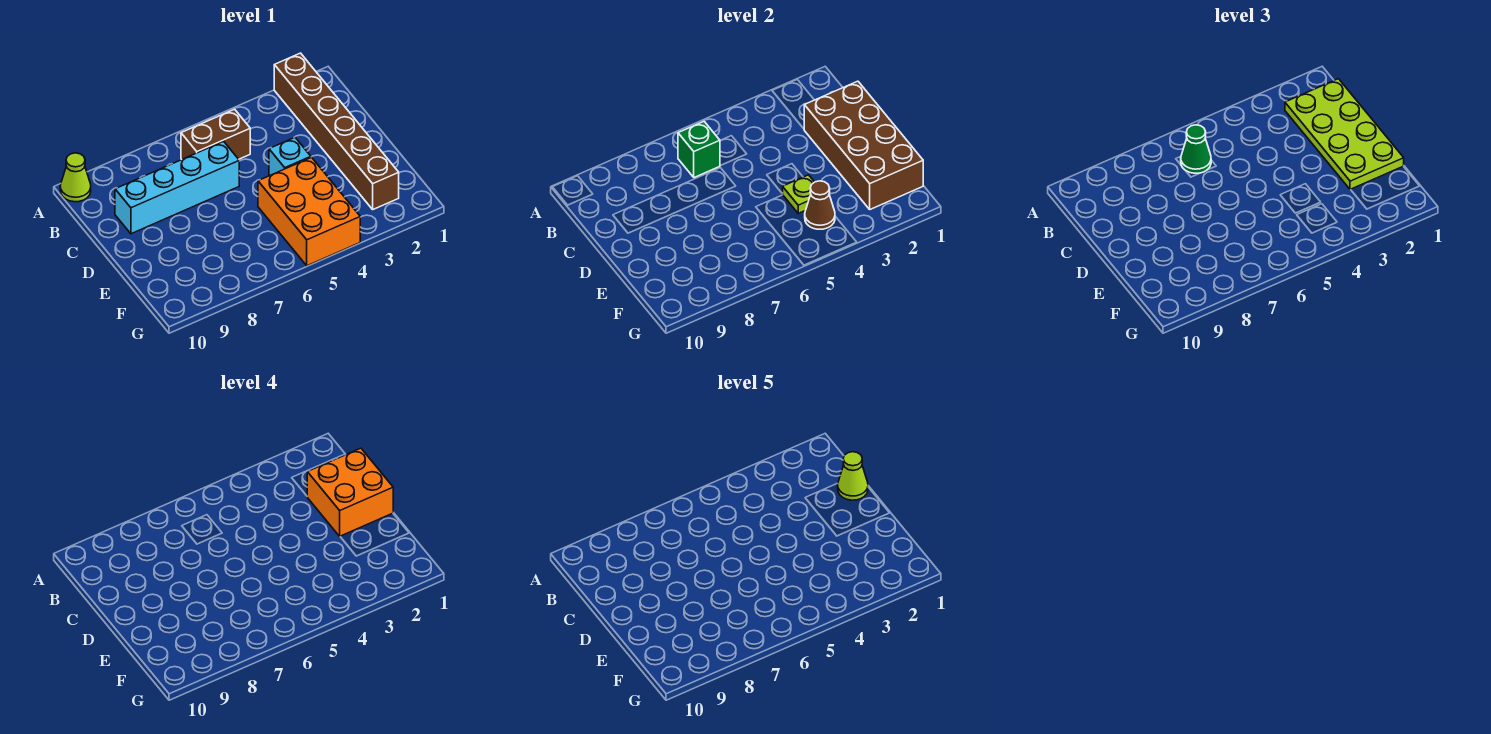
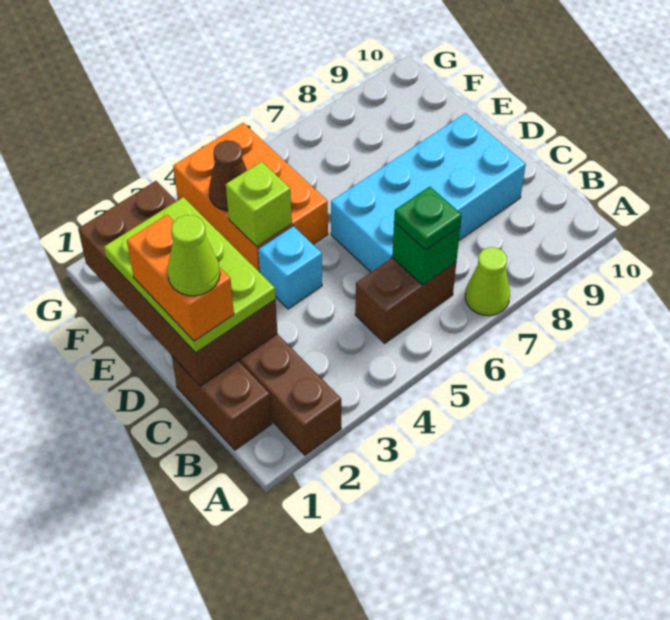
lime cone A10 level 1 -> lime cone A7 level 1
none -> brown brick B1:C1 level 1
lime plate B1:E2 level 3 -> lime plate C1:E2 level 3
green cone B6 level 3 -> green plate B6 level 3
orange brick C1:D2 level 4 -> orange brick C1:D1 level 4
cyan brick C6:C9 level 1 -> cyan brick C6:D9 level 1
lime plate E4 level 2 -> lime brick E4 level 2

